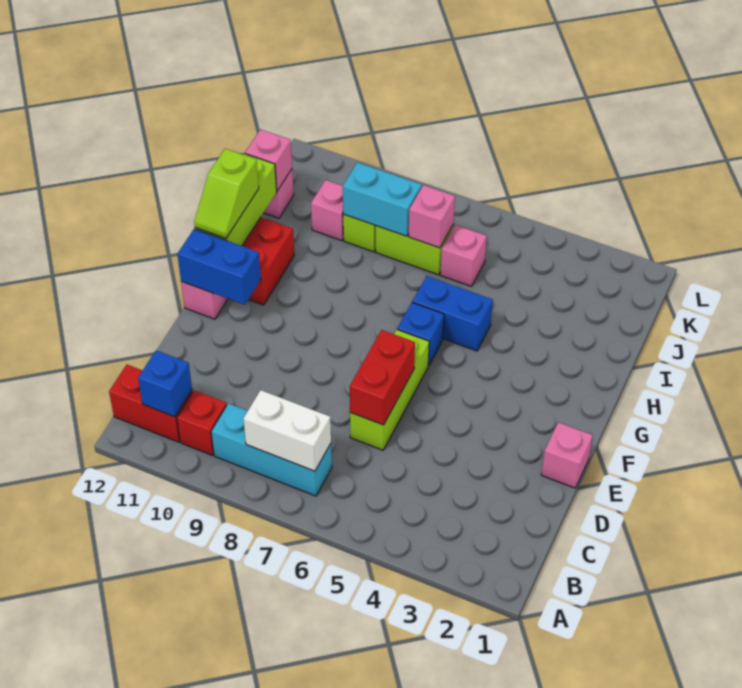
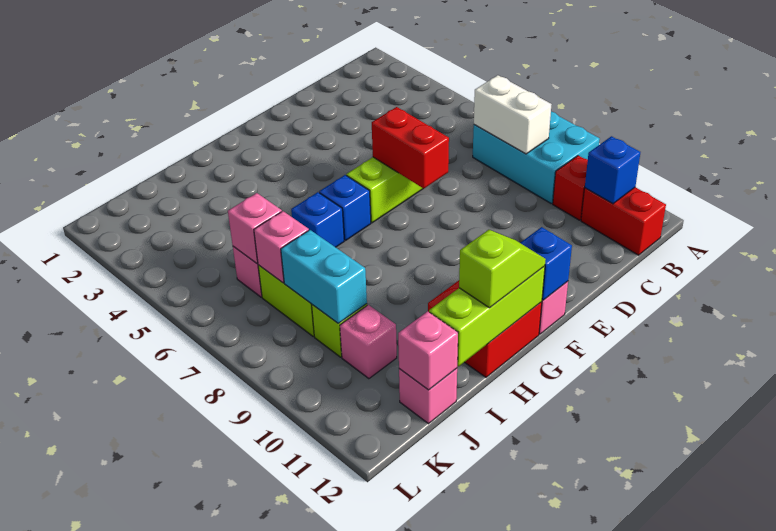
cyan brick B7:B9 level 1 -> cyan brick A7:B9 level 1
red brick D6:E6 level 2 -> red brick E6:E7 level 2
pink brick E1 level 1 -> pink brick J6 level 2
blue brick F11:F12 level 2 -> blue brick F12 level 2
blue brick H5:H6 level 1 -> blue brick H6 level 1

